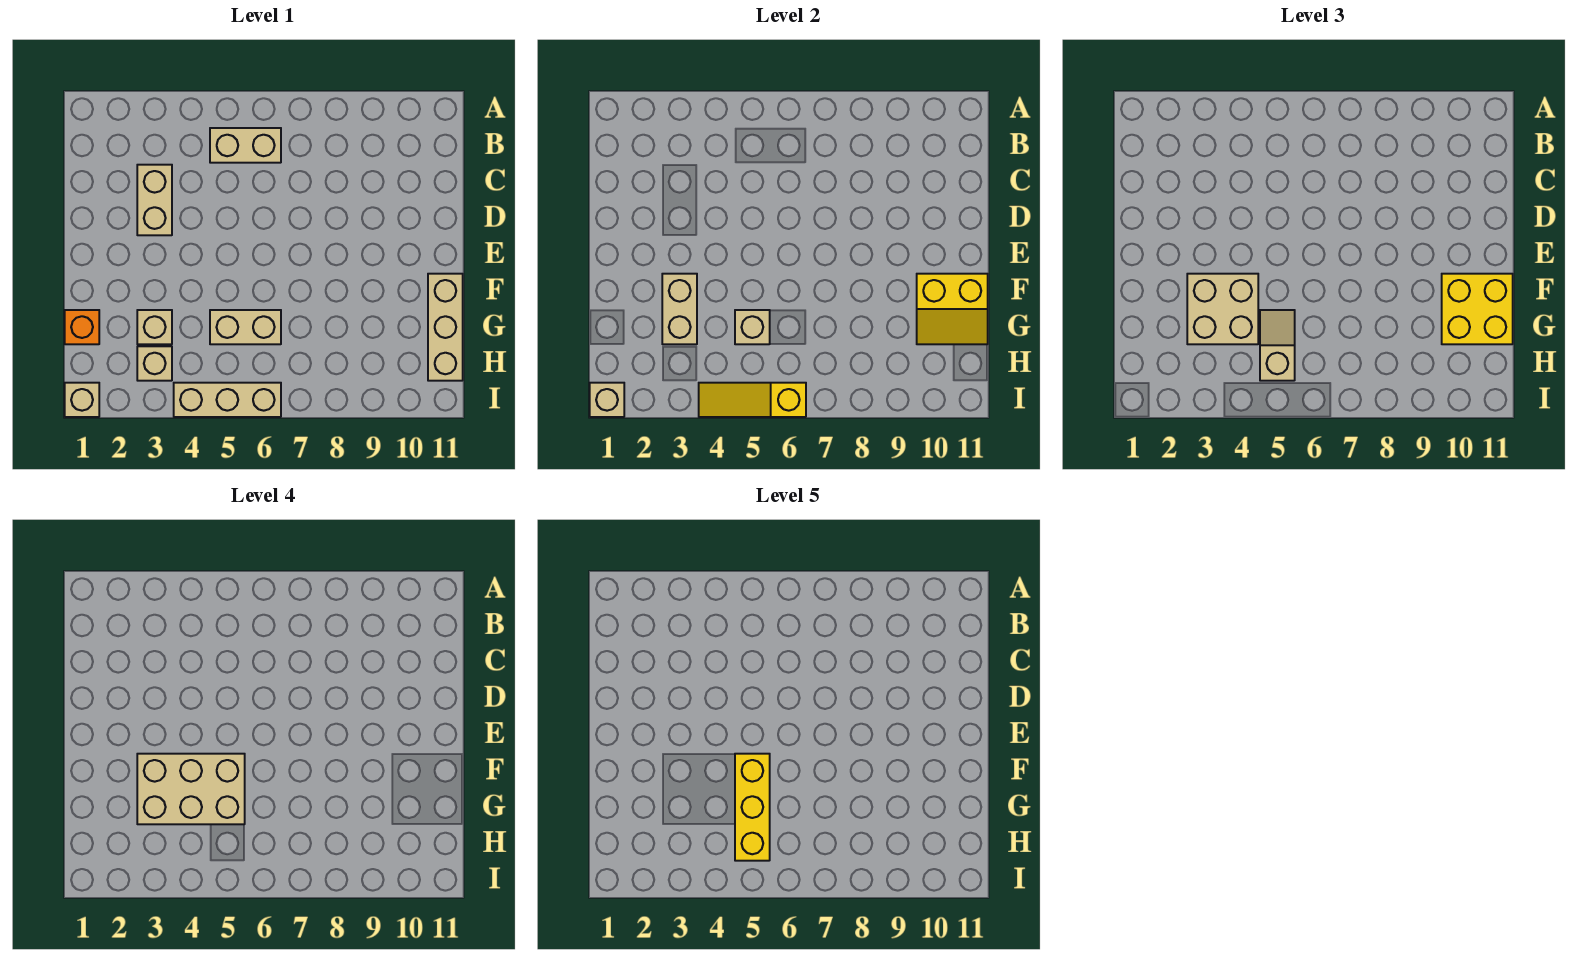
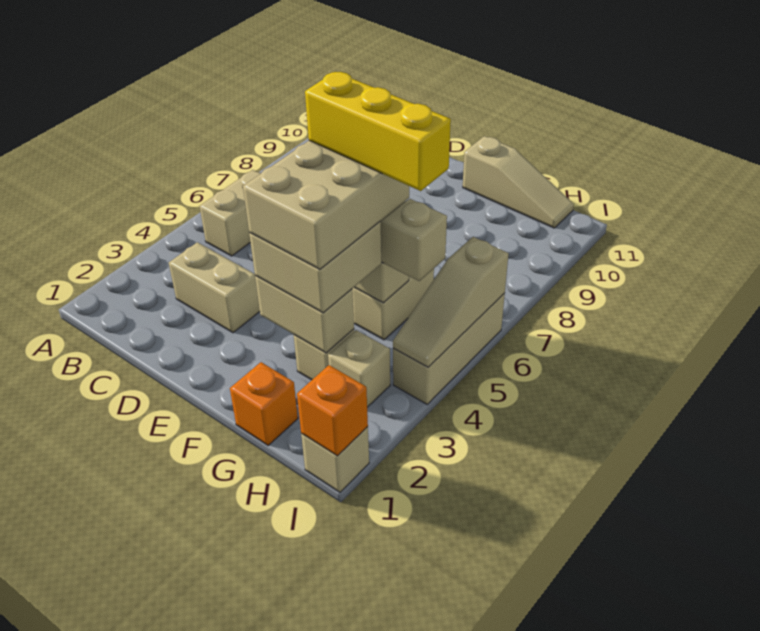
yellow slope F10:G11 level 2 top F -> none
yellow brick F10:G11 level 3 -> none
tan brick F11:H11 level 1 -> tan slope F11:H11 level 1 top F
tan brick I1 level 2 -> orange brick I1 level 2
yellow slope I4:I6 level 2 top 6 -> tan slope I4:I6 level 2 top 6

